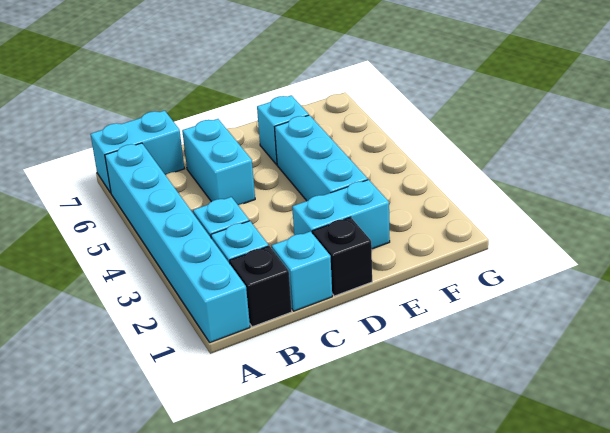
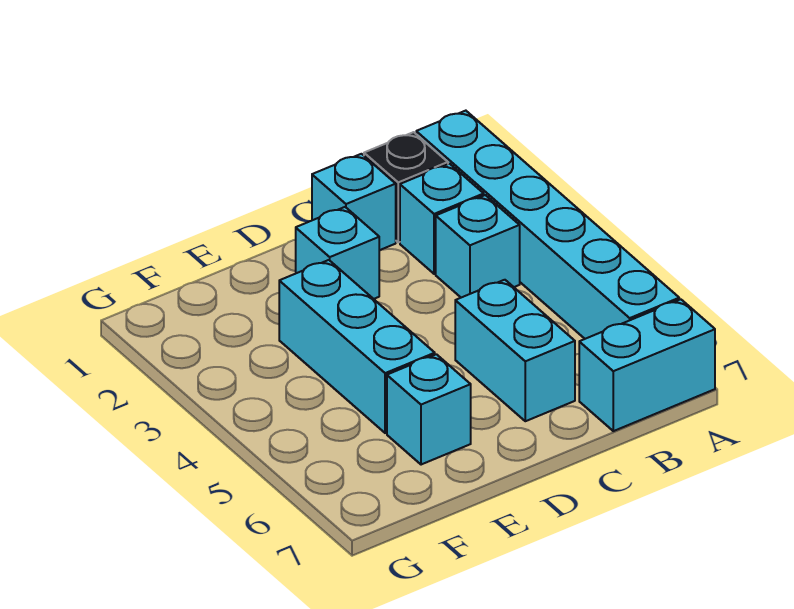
black brick D1 level 1 -> none
cyan brick D2:E2 level 1 -> cyan brick D2 level 1

